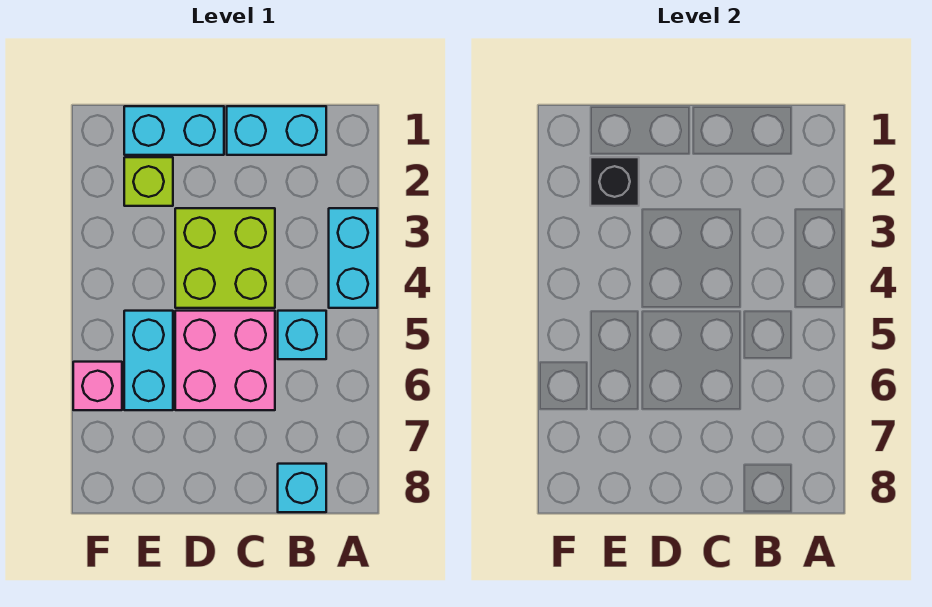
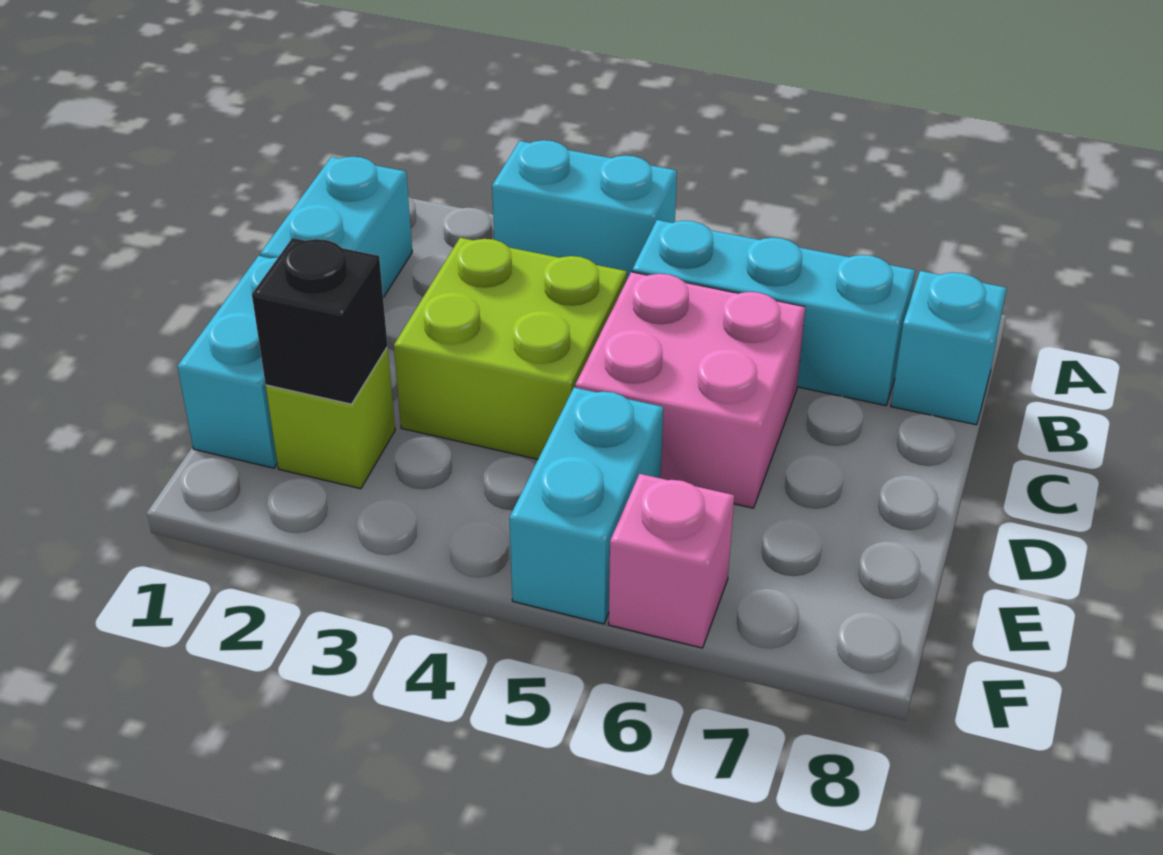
cyan brick B5 level 1 -> cyan brick B5:B7 level 1
cyan brick E5:E6 level 1 -> cyan brick E5:F5 level 1

